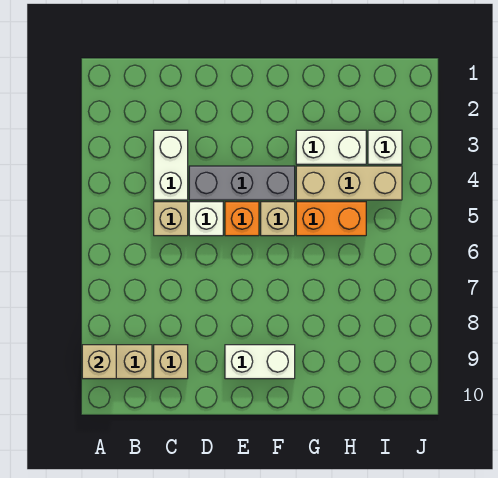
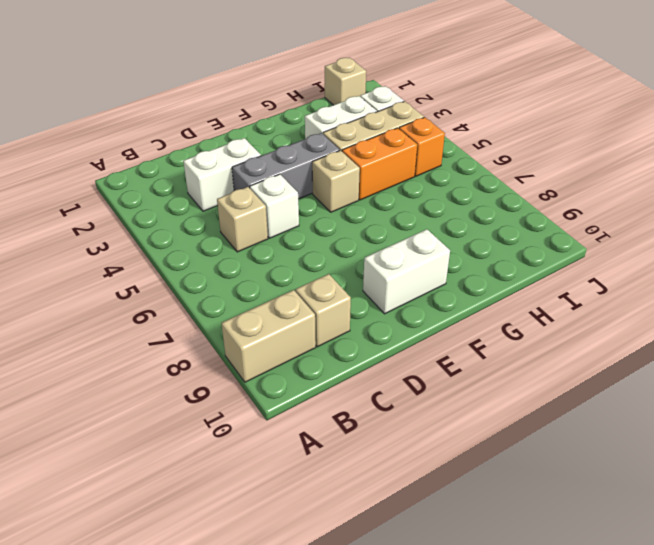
tan brick A9 level 2 -> tan brick I1 level 1
white brick C3:C4 level 1 -> white brick C3:D3 level 1
orange brick E5 level 1 -> orange brick I5 level 1

